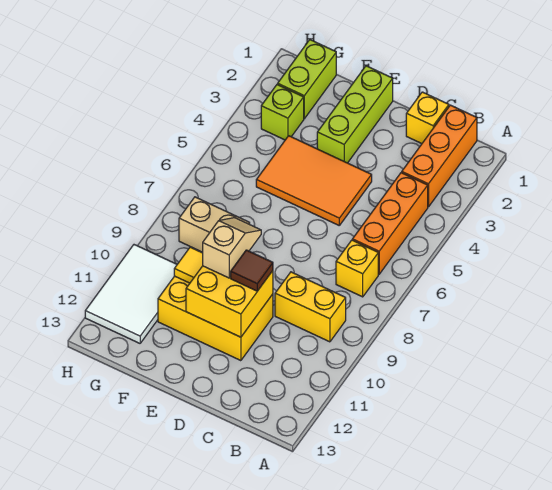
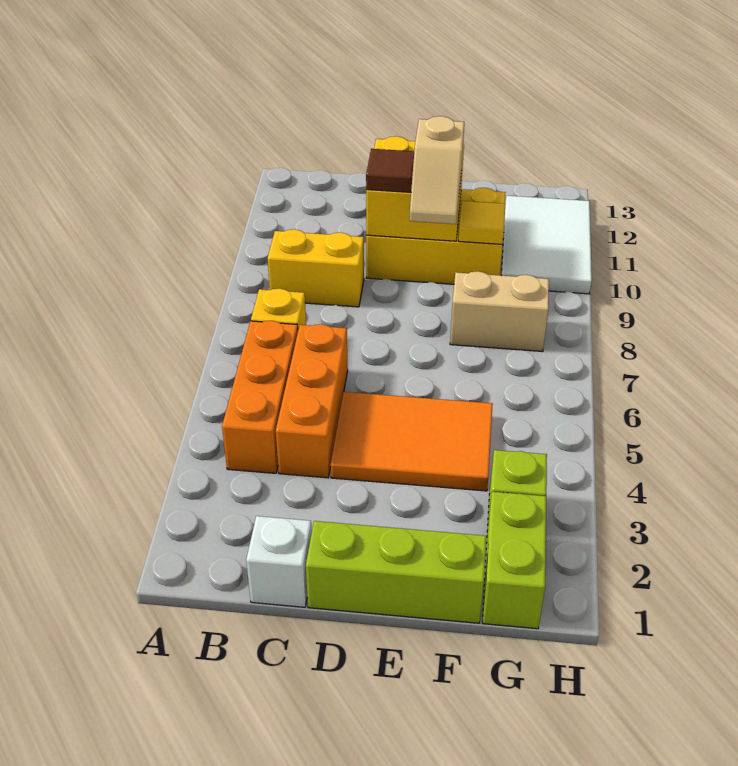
orange brick B1:B3 level 1 -> orange brick C4:C6 level 1
yellow brick C1 level 1 -> white brick C1 level 1
lime brick E1:E3 level 1 -> lime brick D1:F1 level 1

